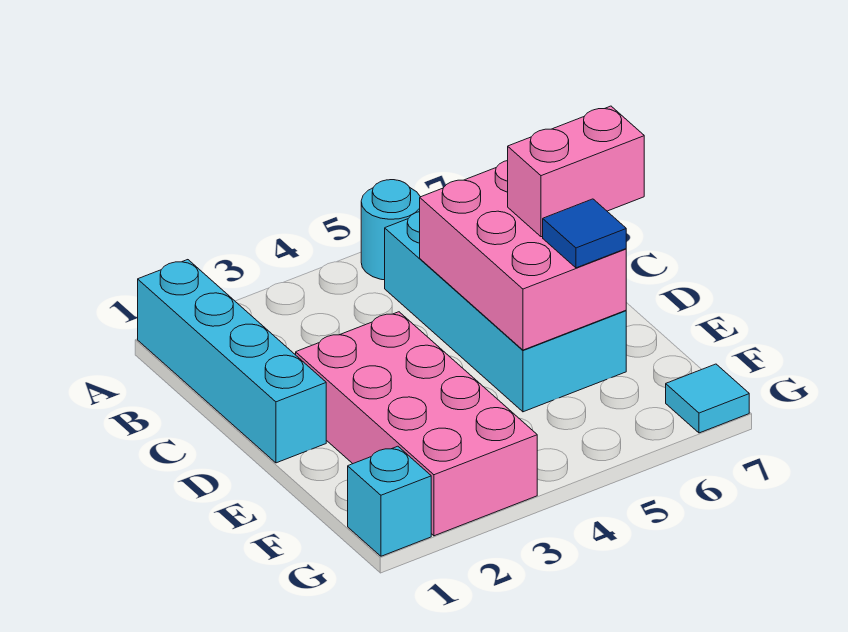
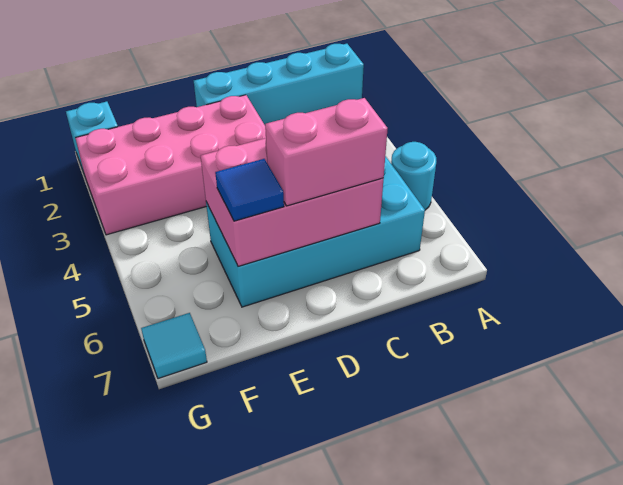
pink brick D6:D7 level 3 -> pink brick C6:D6 level 3

